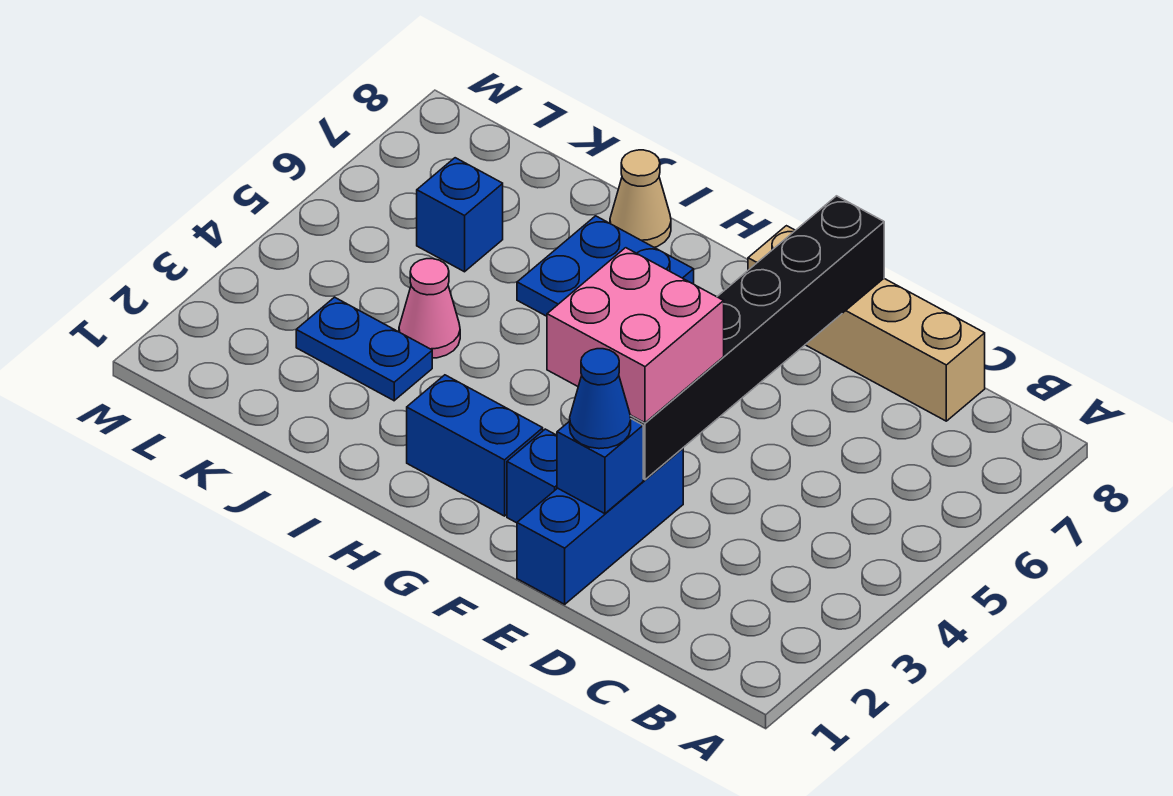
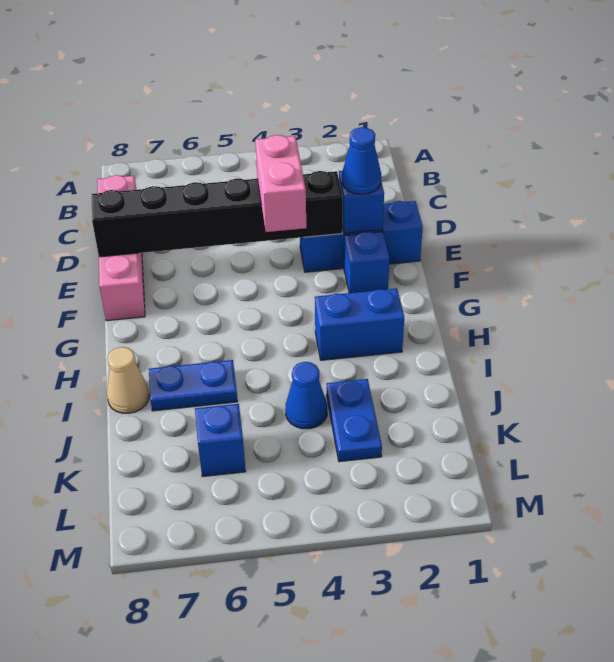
tan brick C8:F8 level 1 -> pink brick C8:F8 level 1
pink brick E3:F4 level 3 -> pink brick E4:F4 level 3
blue brick G2:H2 level 1 -> blue brick H2:H3 level 1
blue plate H6:I7 level 1 -> blue plate I6:I7 level 1
pink cone J4 level 1 -> blue cone J4 level 1

